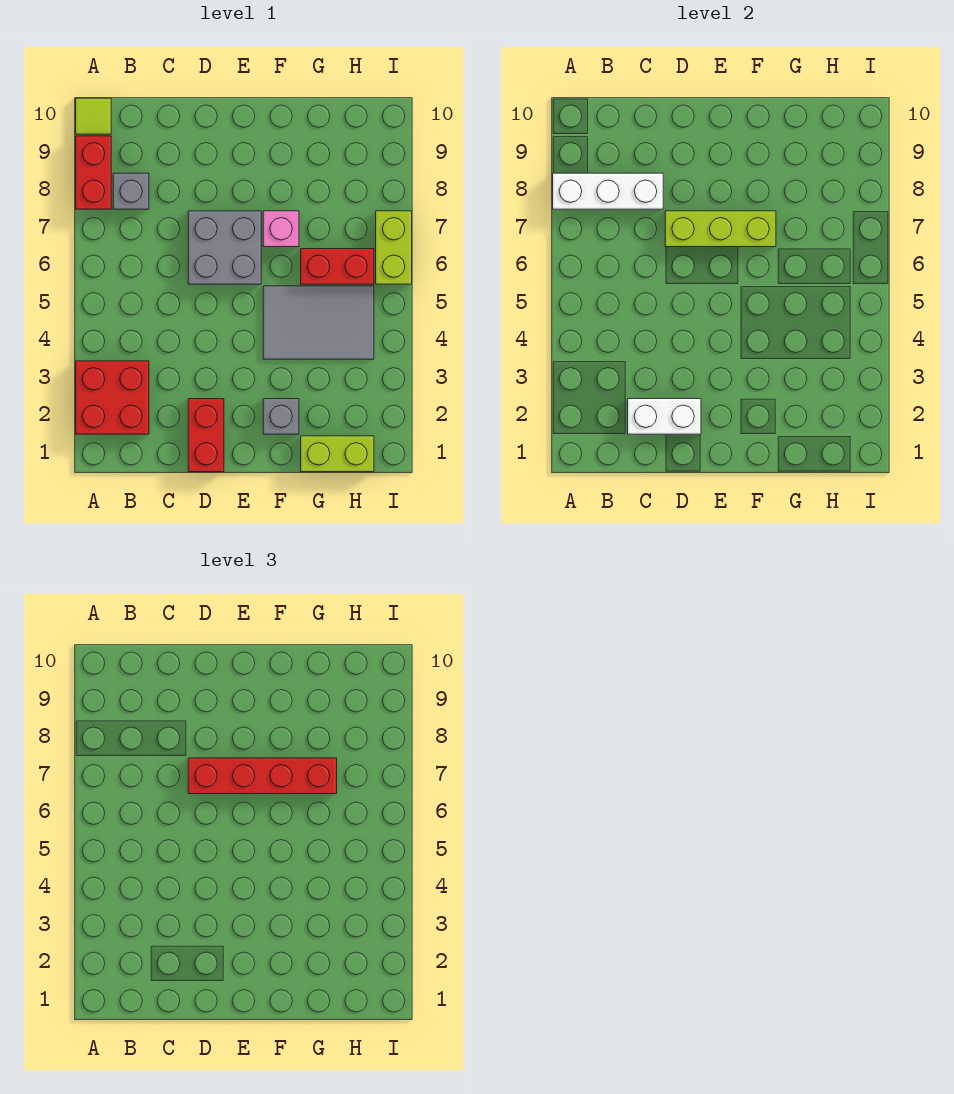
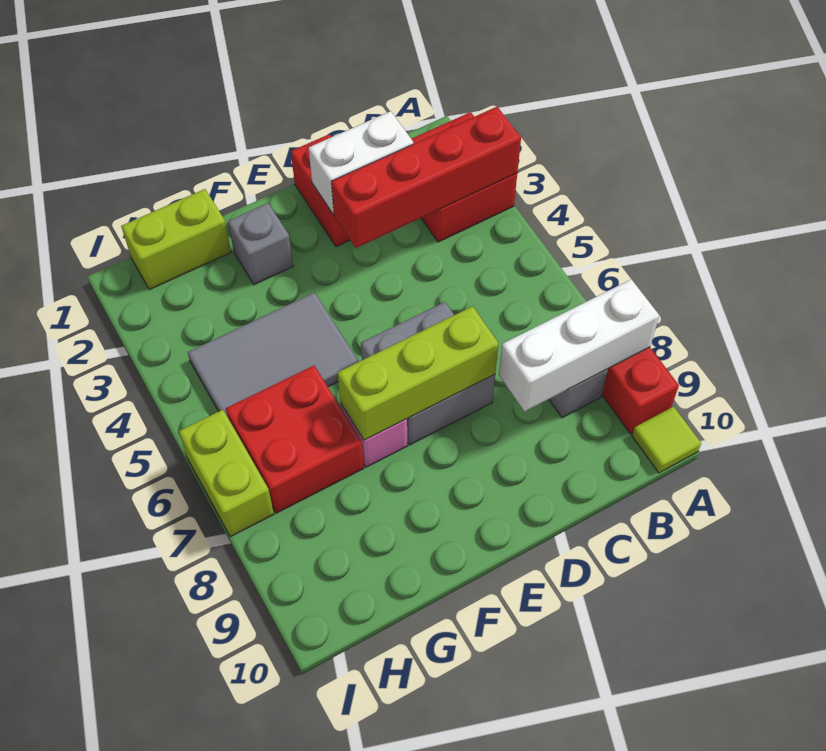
red brick D7:G7 level 3 -> red brick A3:D3 level 2
red brick G6:H6 level 1 -> red brick G6:H7 level 1

